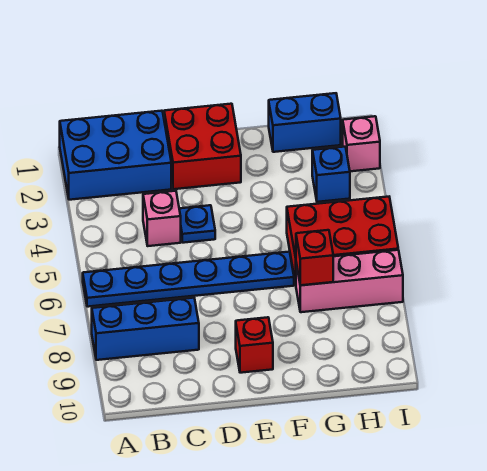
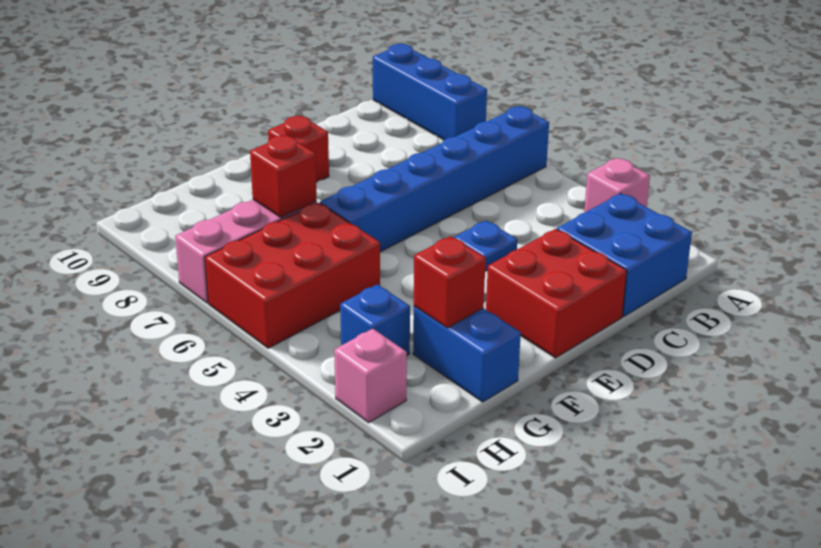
blue brick A1:C2 level 1 -> blue brick B1:C2 level 1
blue plate A6:F6 level 1 -> blue brick A6:F6 level 1
blue brick A8:C8 level 1 -> blue brick A8:A10 level 1
pink brick C4 level 1 -> pink brick A3 level 1
blue brick G1:H1 level 1 -> blue brick G1:G2 level 1
none -> red brick G2 level 2

